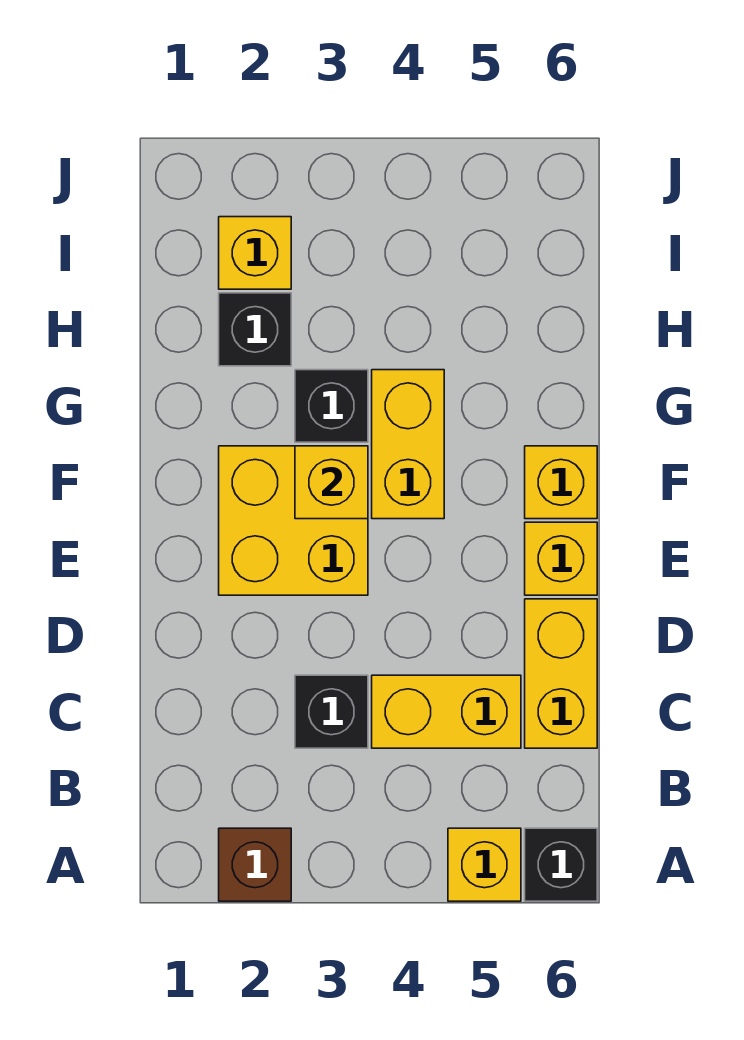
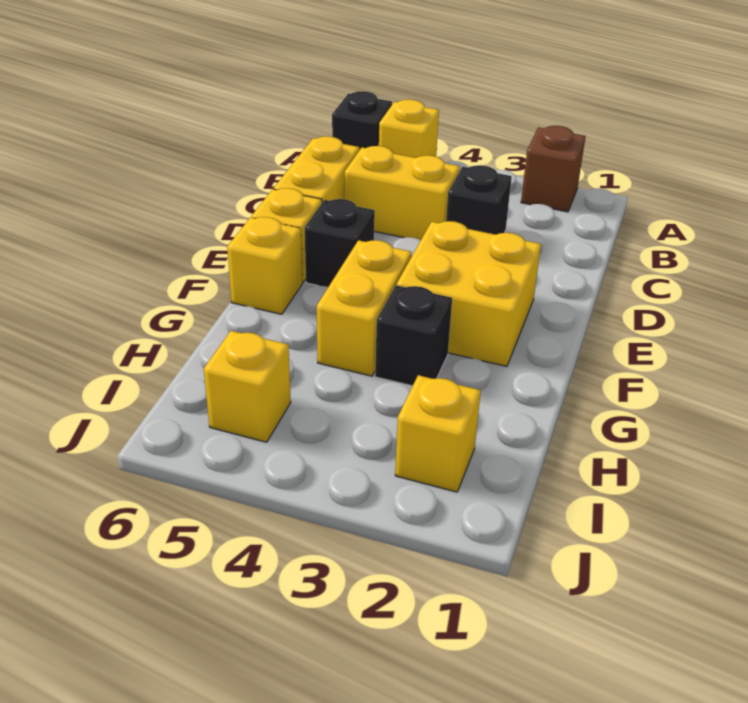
yellow brick F3 level 2 -> yellow brick I5 level 1
black brick H2 level 1 -> black brick E5 level 1

